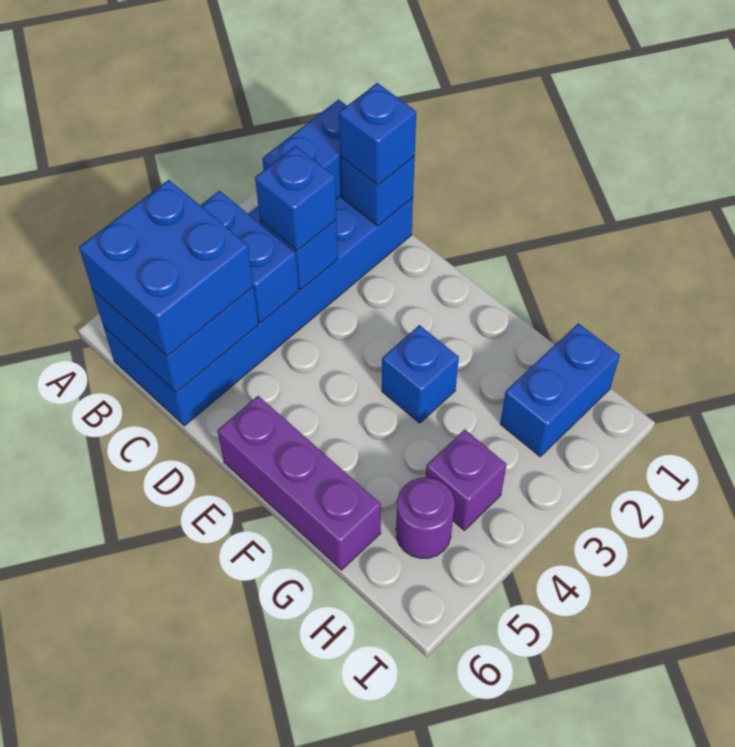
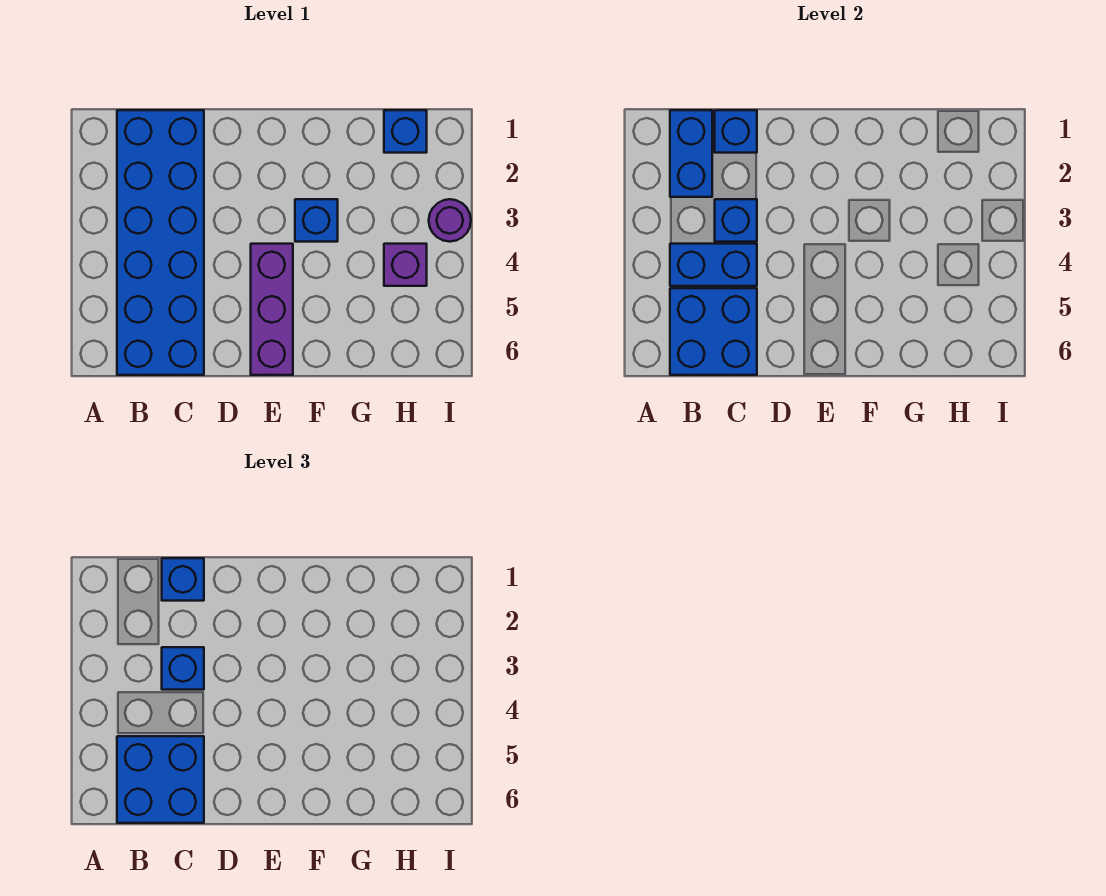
purple brick E6:G6 level 1 -> purple brick E4:E6 level 1
blue brick H1:H2 level 1 -> blue brick H1 level 1
purple round brick H5 level 1 -> purple round brick I3 level 1

